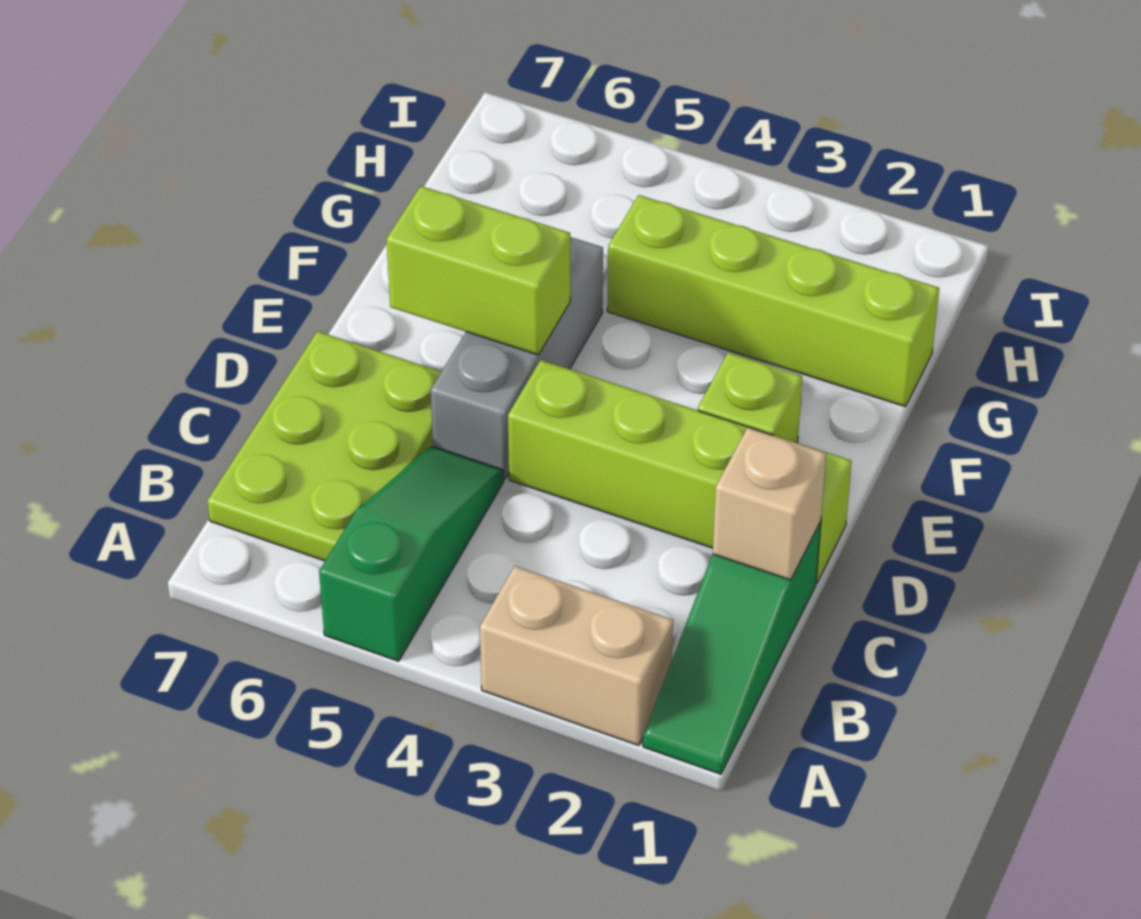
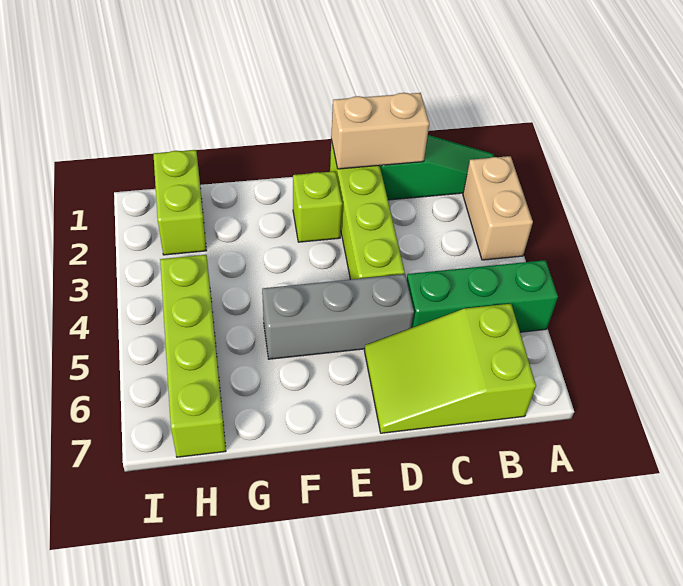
green slope A5:C5 level 1 top A -> green brick A5:C5 level 1
lime plate B6:D7 level 1 -> lime slope B6:D7 level 1 top B
tan brick C1 level 2 -> tan brick C1:D1 level 2
lime brick E5:E6 level 2 -> lime brick H1:H2 level 1
lime brick G1:G4 level 1 -> lime brick H4:H7 level 1

